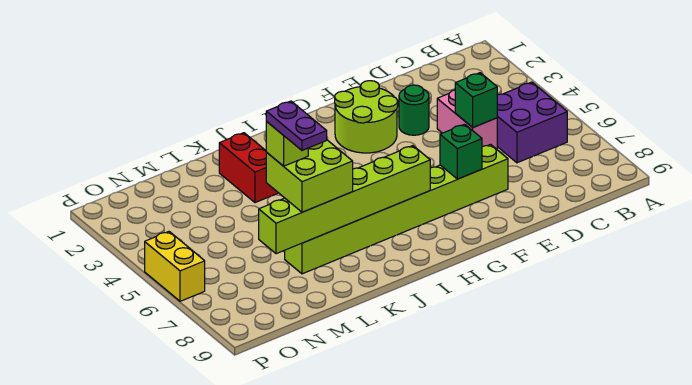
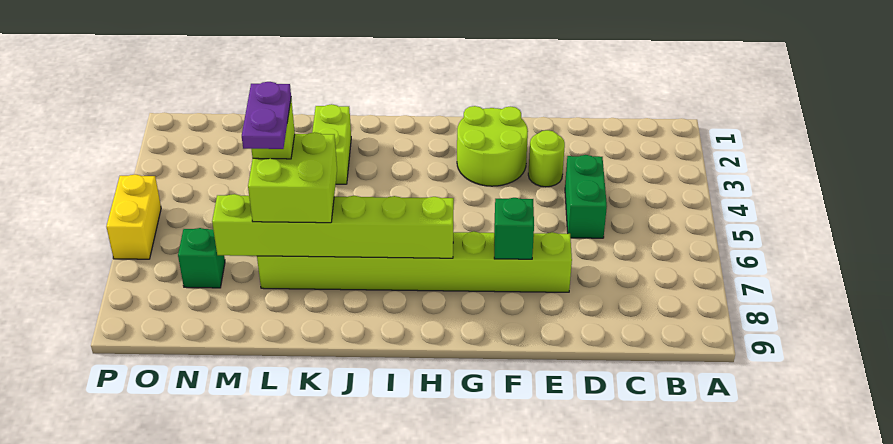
purple brick B5:C6 level 1 -> none
pink brick D4:D5 level 1 -> green brick D4:D5 level 1
green brick D5 level 2 -> green brick N7 level 1
green round brick E3 level 1 -> lime round brick E3 level 1
red brick K2:K3 level 1 -> lime brick K2:K3 level 1

